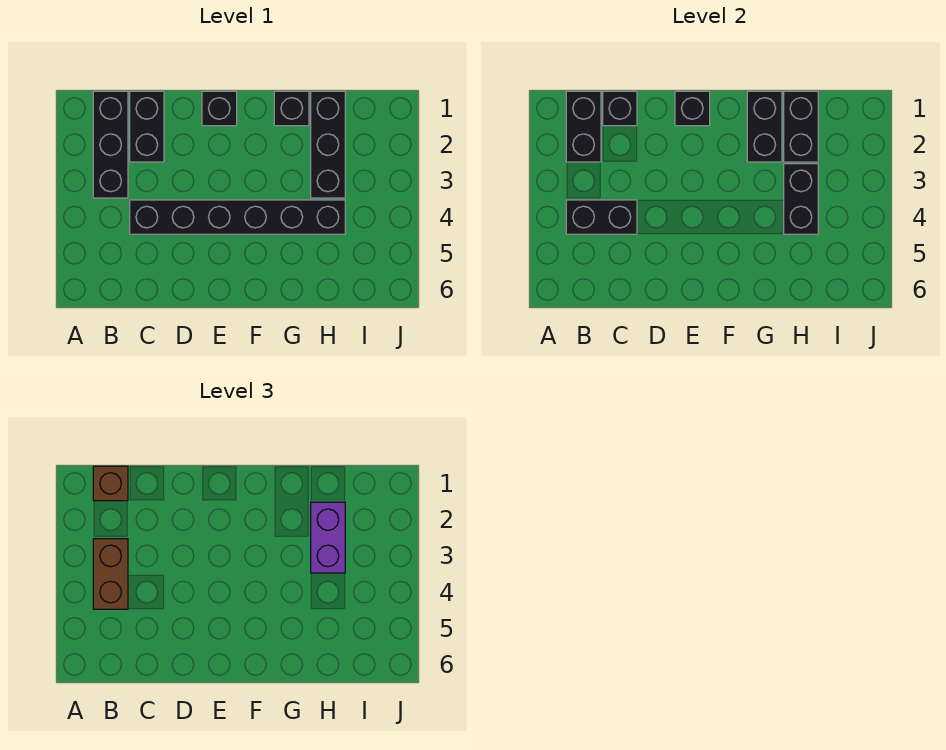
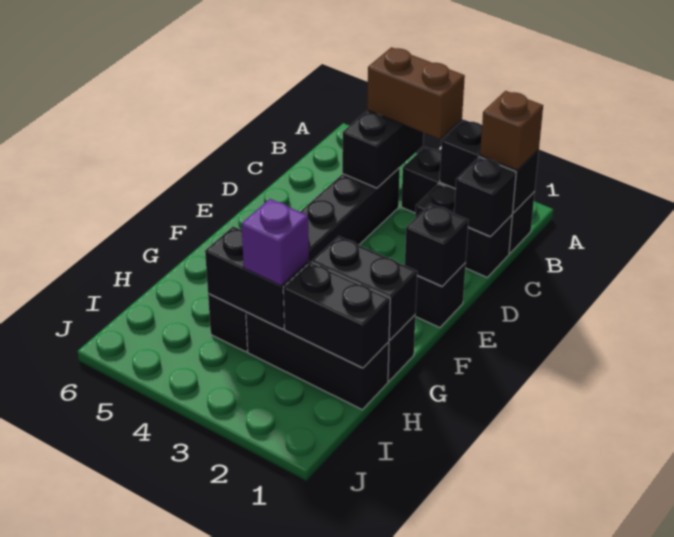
purple brick H2:H3 level 3 -> purple brick H3 level 3

